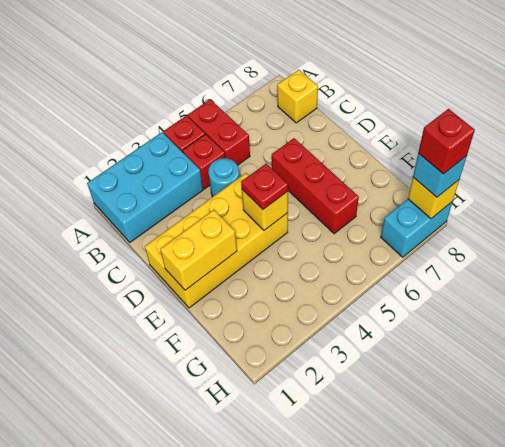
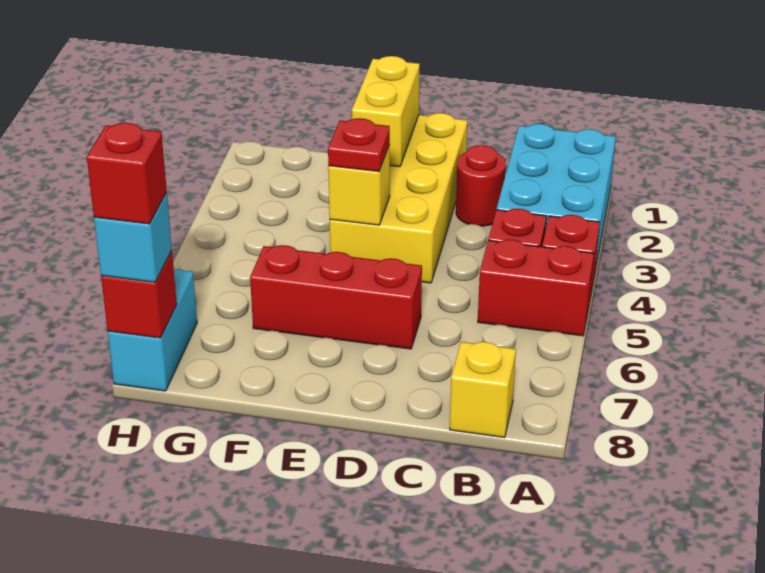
none -> red round brick C2 level 1
cyan round brick C4 level 1 -> none
yellow brick H8 level 2 -> red brick H8 level 2

